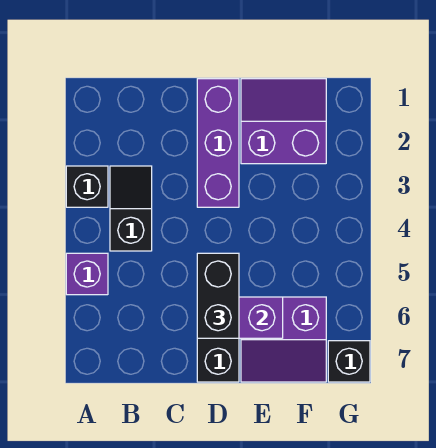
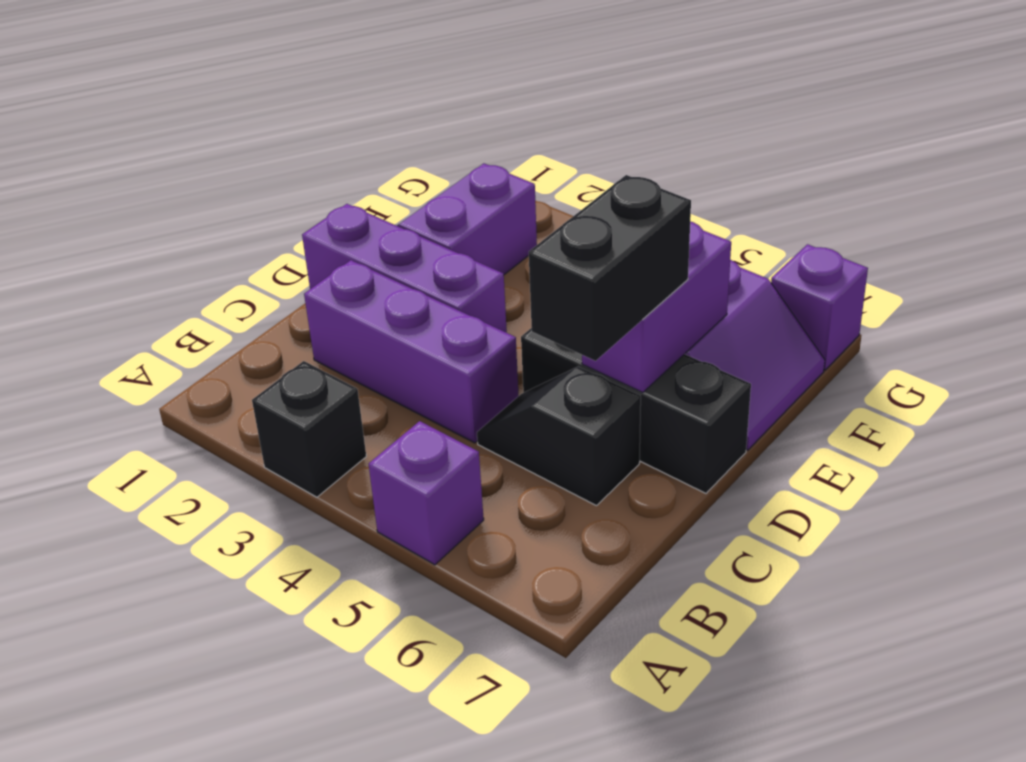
black slope B3:B4 level 1 top 4 -> black slope C5:C6 level 1 top 6
none -> purple brick C2:C4 level 1
black brick D5:D6 level 3 -> black brick C6:D6 level 3
black brick G7 level 1 -> purple brick G7 level 1

